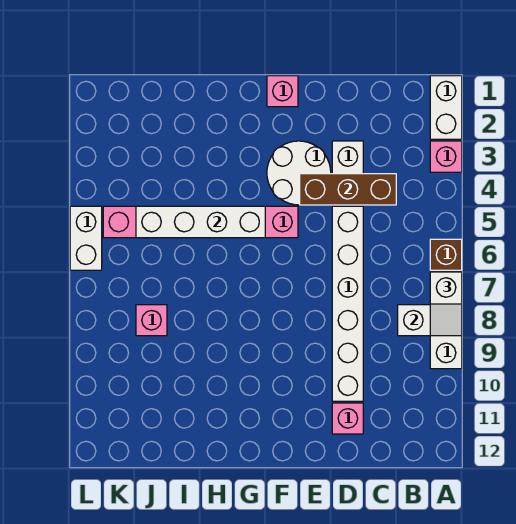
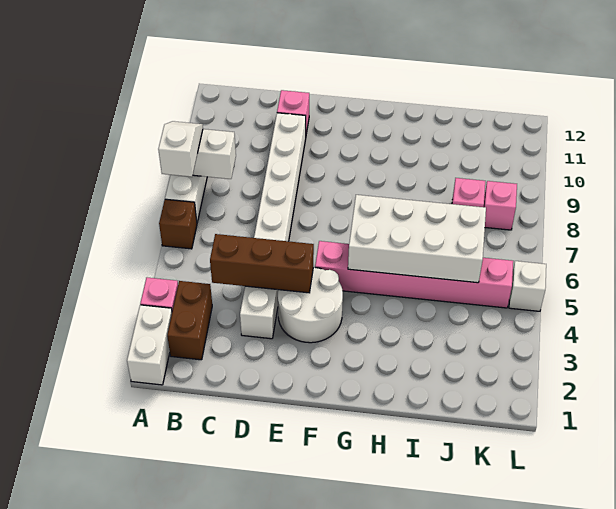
none -> brown brick B2:B3 level 1
pink brick F1 level 1 -> pink brick K8 level 1
white brick G5:J5 level 2 -> white brick G5:J6 level 2
white brick L5:L6 level 1 -> white brick L5 level 1

